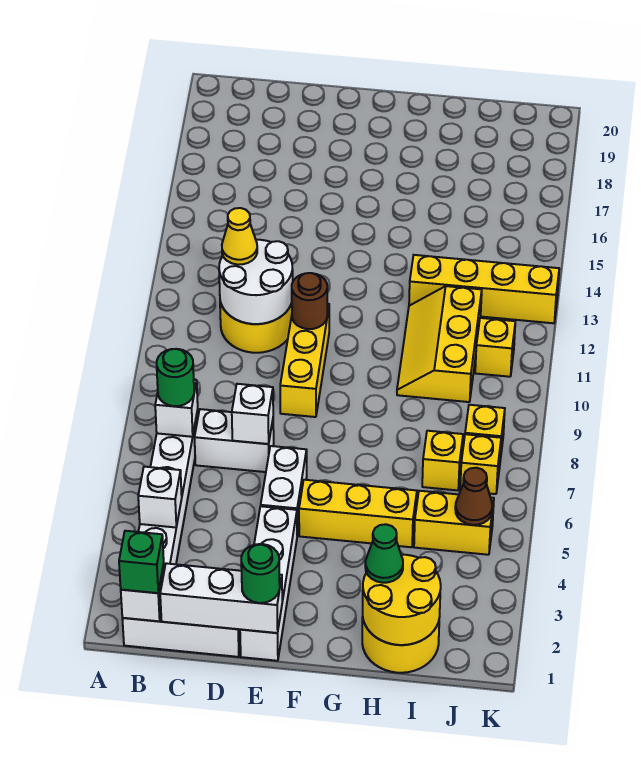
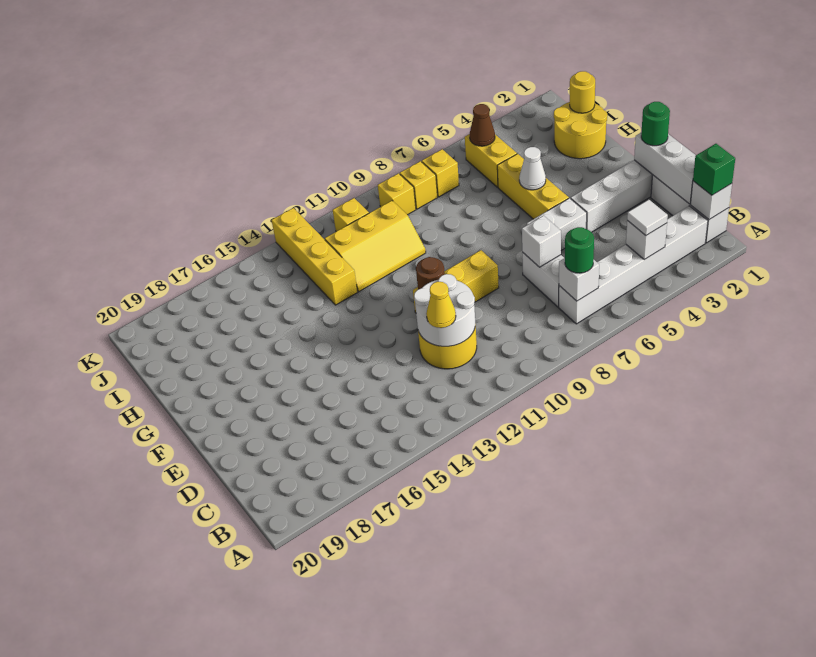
none -> white tile B4 level 3
none -> white cone G5 level 2
yellow round brick H1:I2 level 2 -> yellow round brick I1 level 2
green cone H2 level 3 -> none
yellow brick I7 level 1 -> yellow brick J9 level 1

